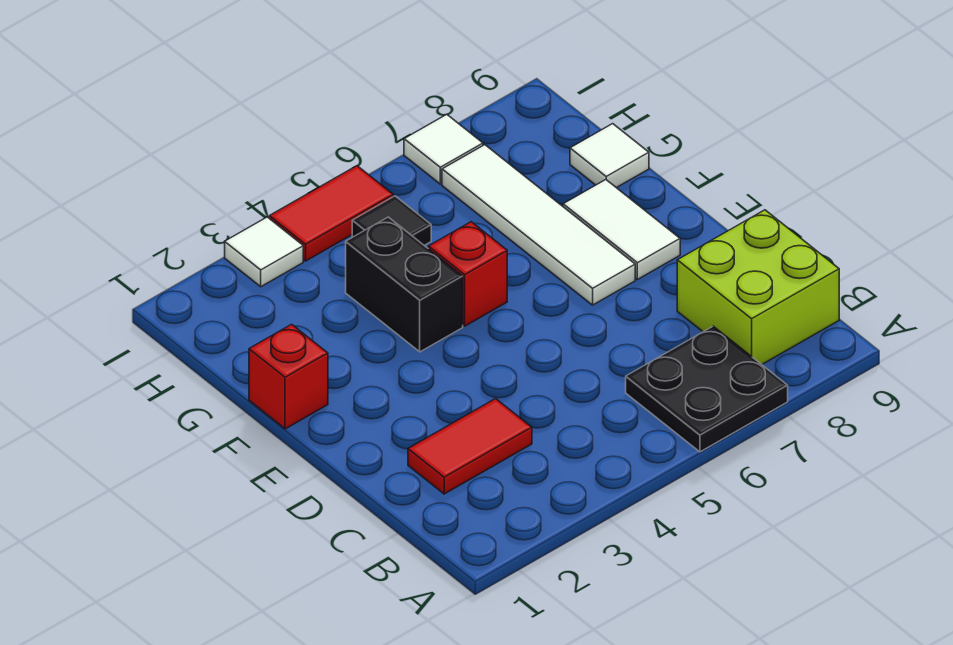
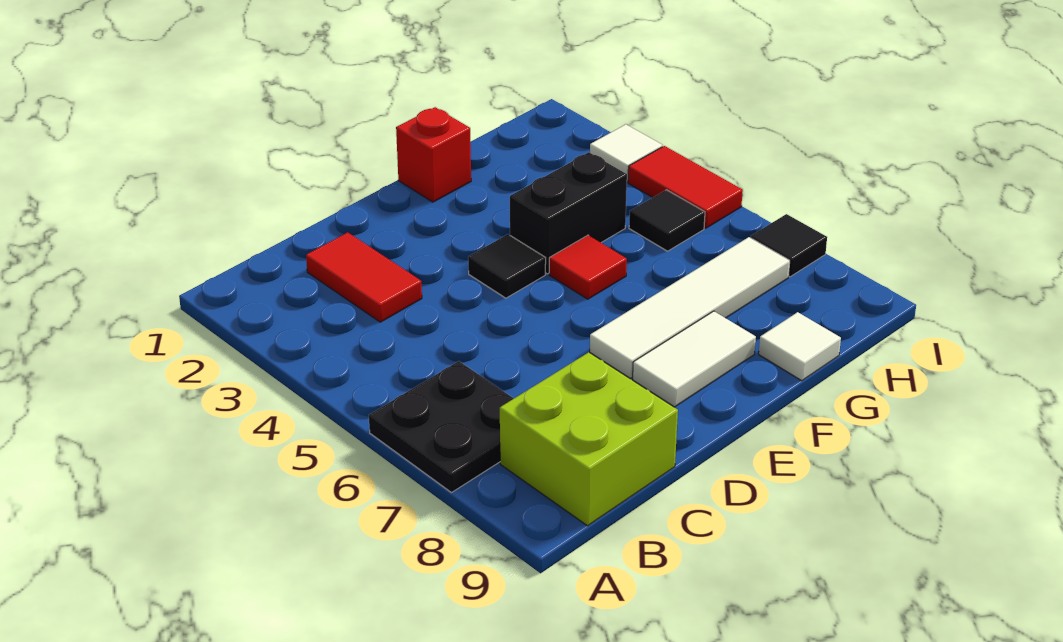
none -> black tile E4 level 1
red brick F5 level 1 -> red tile F5 level 1
white tile I7 level 1 -> black tile I7 level 1

